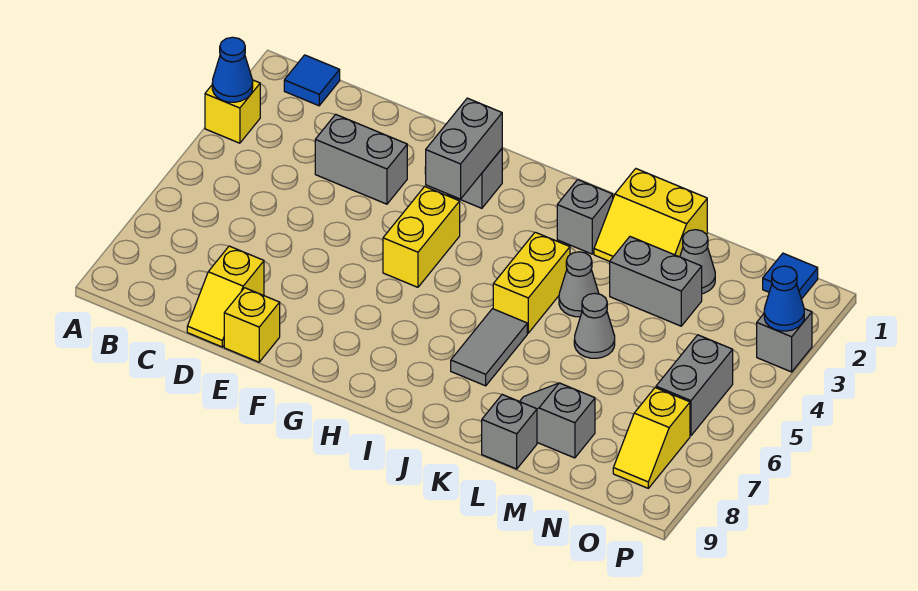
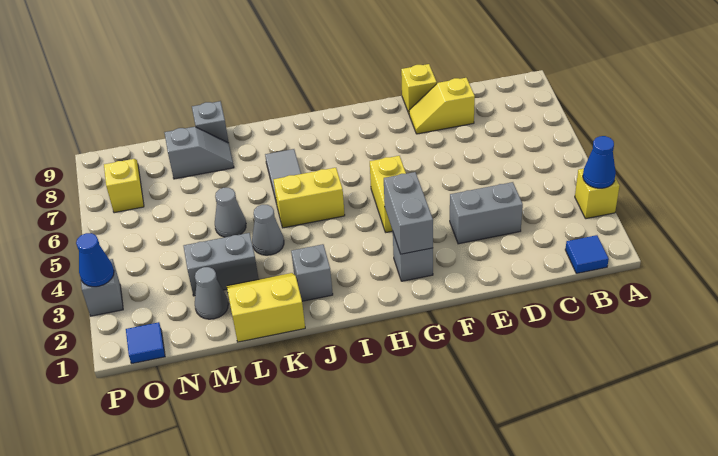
yellow slope D8:D9 level 1 top 8 -> yellow slope D8:E8 level 1 top D
yellow brick J4:J5 level 1 -> yellow brick I5:J5 level 1
grey brick O5:O6 level 1 -> none

